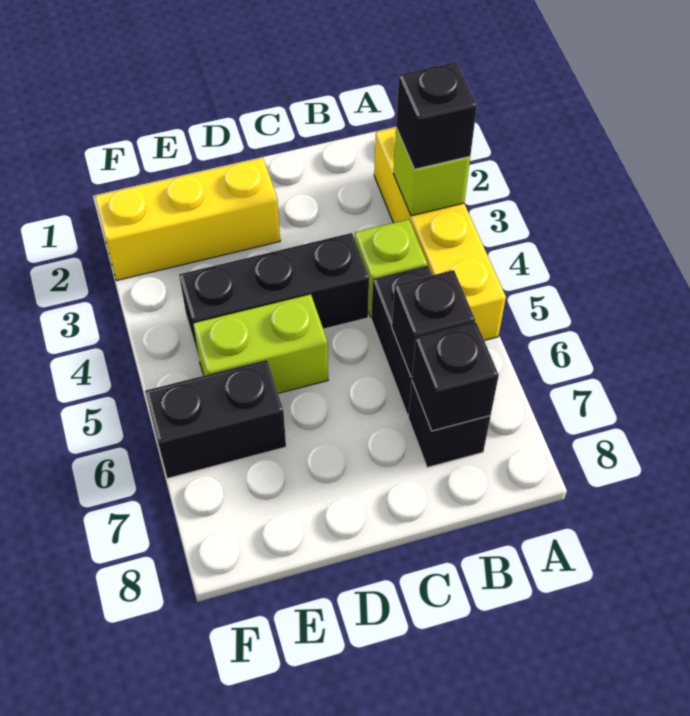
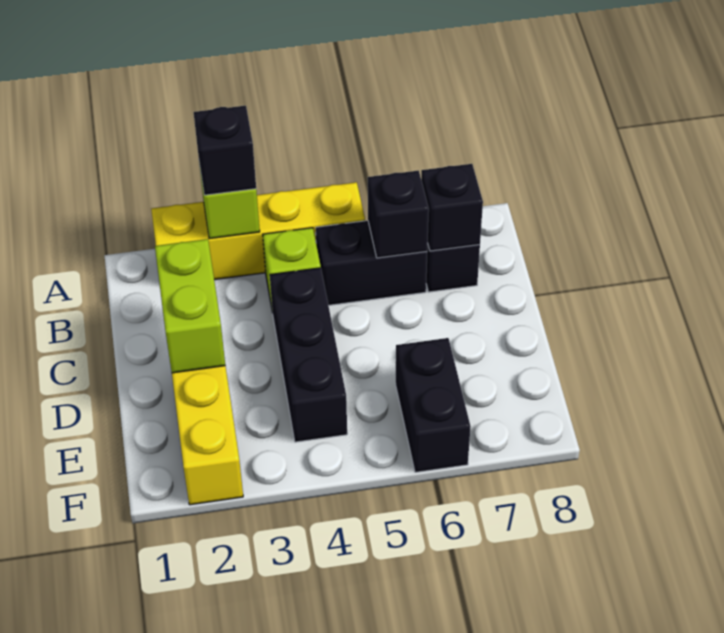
lime brick D5:E5 level 1 -> lime brick C2:D2 level 2

